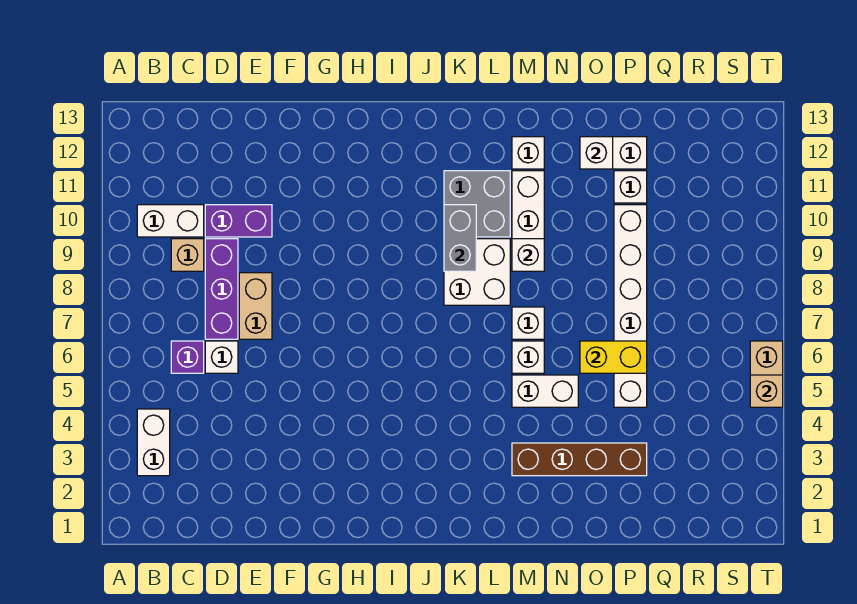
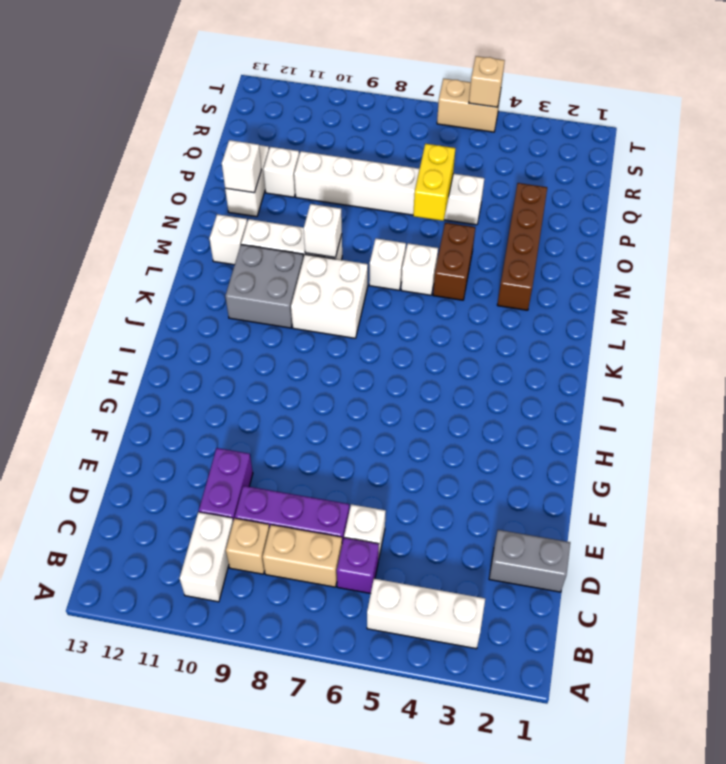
white brick B3:B4 level 1 -> white brick B3:B5 level 1
tan brick E7:E8 level 1 -> tan brick C7:C8 level 1
grey brick K9:K10 level 2 -> grey brick D1:D2 level 1
white brick M5:N5 level 1 -> brown brick M5:N5 level 1

